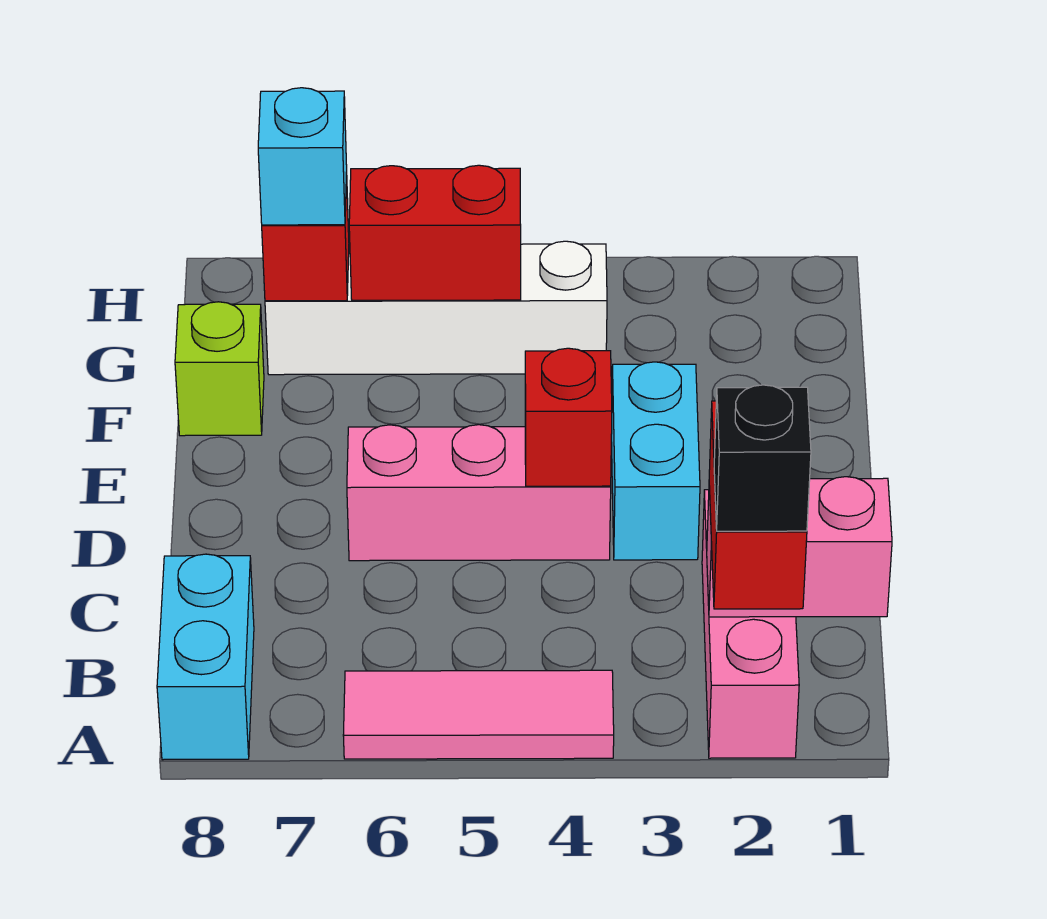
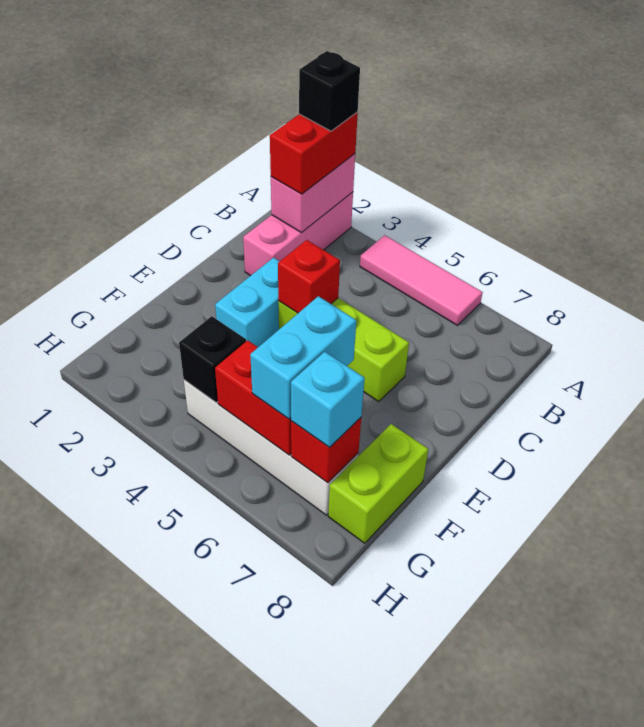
cyan brick A8:B8 level 1 -> cyan brick F6:G6 level 3
pink brick B1:B2 level 2 -> pink brick A2:B2 level 2
pink brick D4:D6 level 1 -> lime brick D4:D6 level 1
lime brick F8 level 1 -> lime brick F8:G8 level 1
none -> black brick G4 level 2

